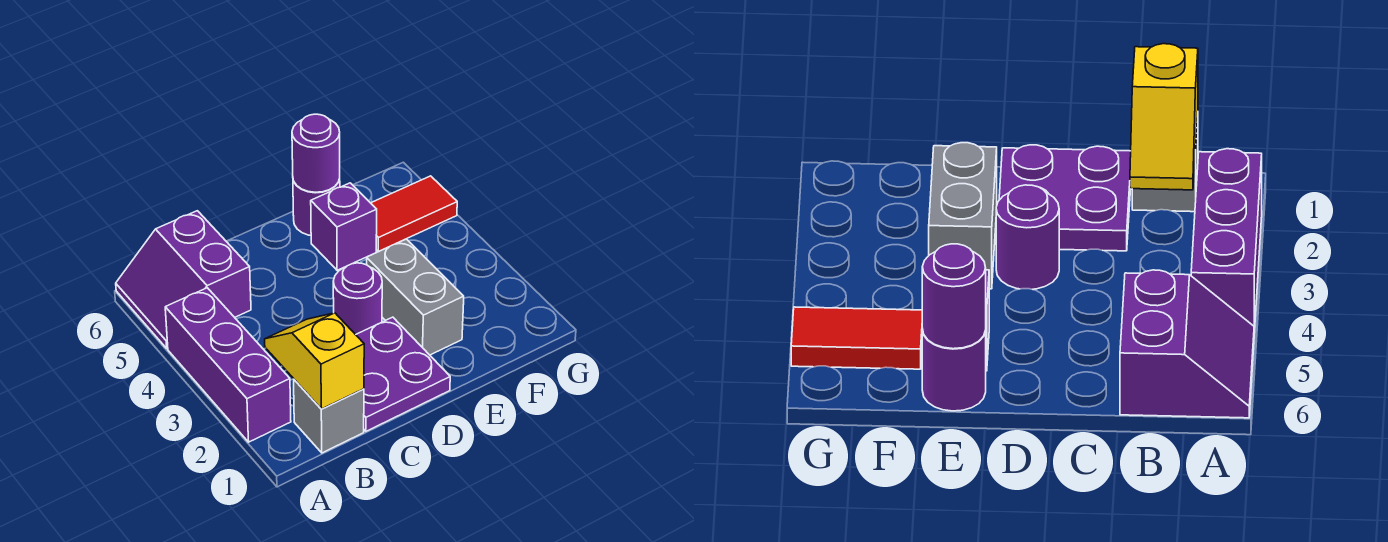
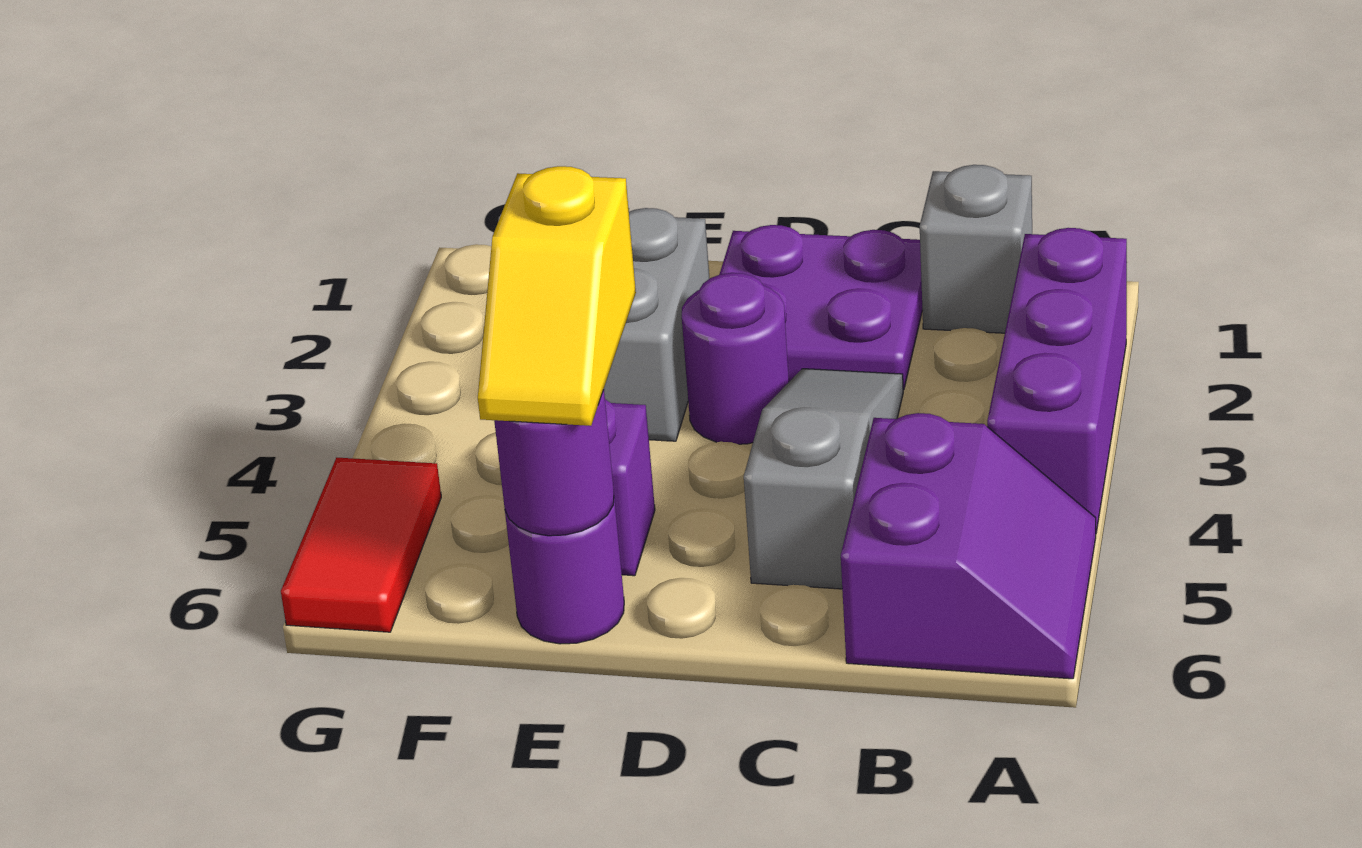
yellow slope B1:B2 level 2 top 1 -> yellow slope E5:E6 level 3 top 5
none -> grey slope C3:C5 level 1 top 5
red tile F5:G5 level 1 -> red tile G5:G6 level 1

